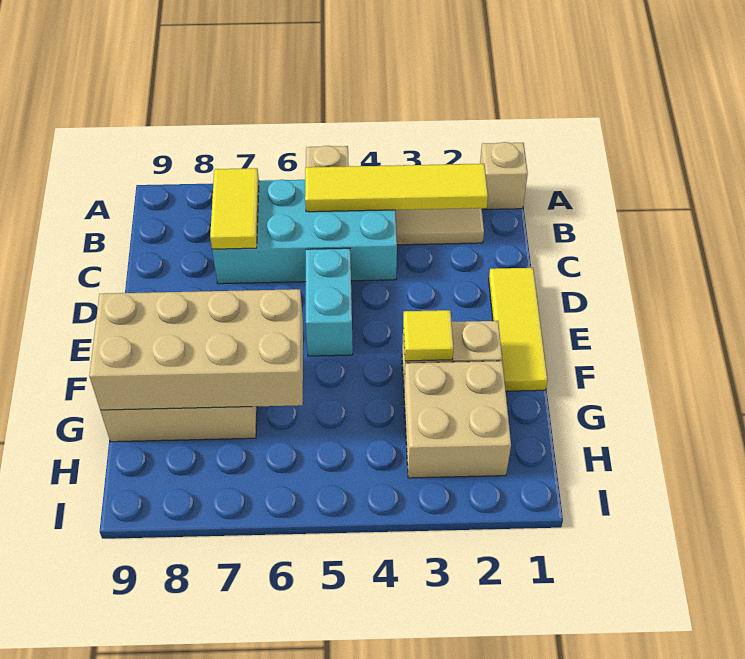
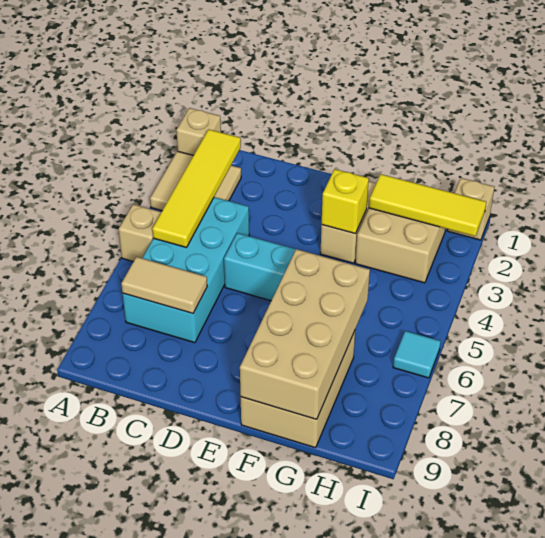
yellow tile B7:C7 level 2 -> tan tile B7:C7 level 2
yellow tile D1:F1 level 1 -> yellow tile G2:I2 level 2
yellow tile F3 level 2 -> yellow brick F3 level 2
none -> tan brick I1 level 1
none -> cyan tile I6 level 1

